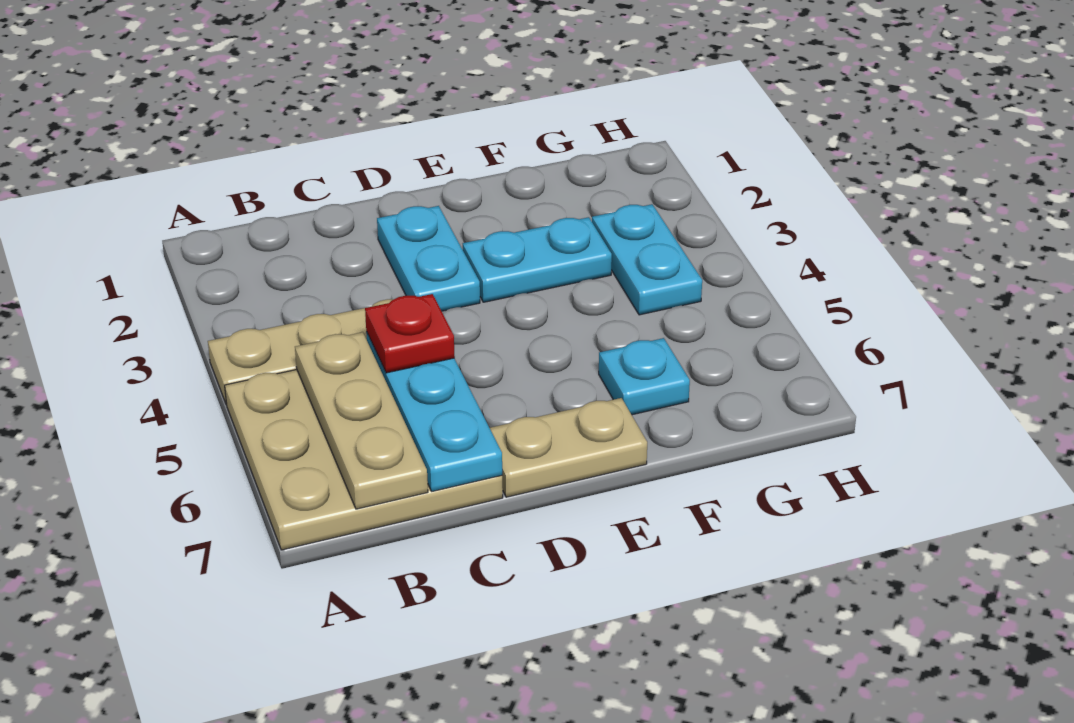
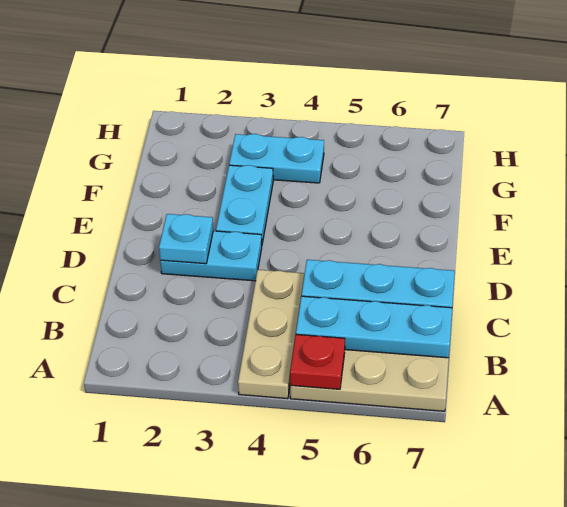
tan plate B5:B7 level 2 -> cyan plate B5:B7 level 2
red plate C5 level 3 -> red plate A5 level 2
tan plate D7:E7 level 1 -> none
cyan plate F6 level 1 -> cyan plate D2 level 2

